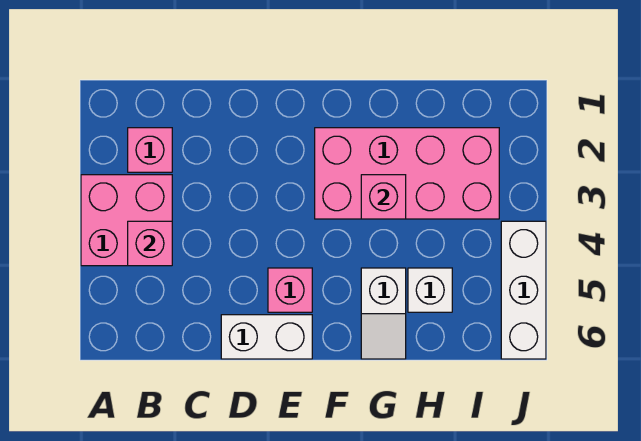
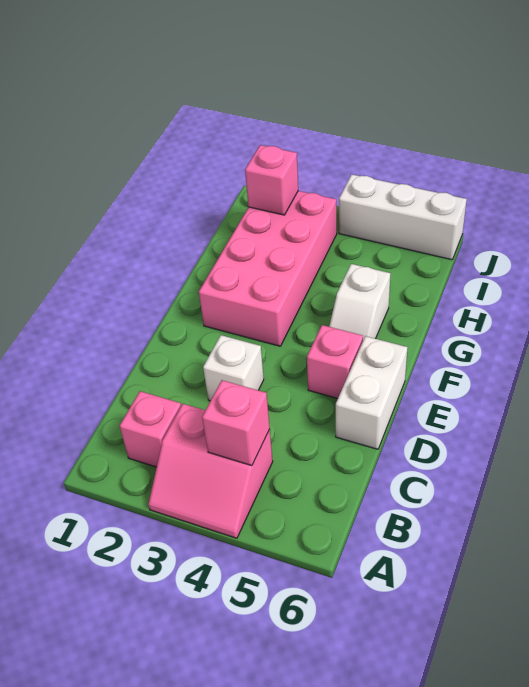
pink brick A3:B4 level 1 -> pink slope A3:B4 level 1 top B
pink brick G3 level 2 -> pink brick I2 level 2
white slope G5:G6 level 1 top 5 -> white slope F5:G5 level 1 top G
white brick H5 level 1 -> white brick D3 level 1

